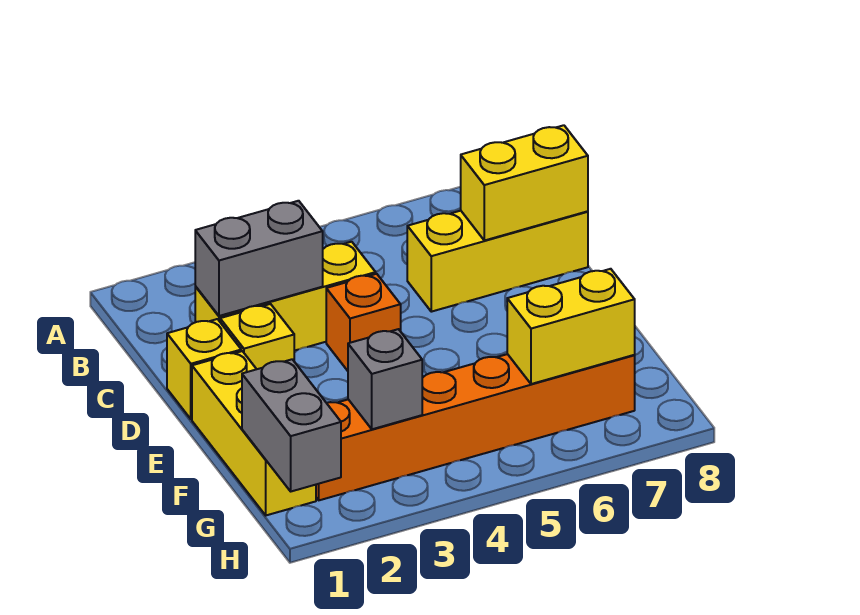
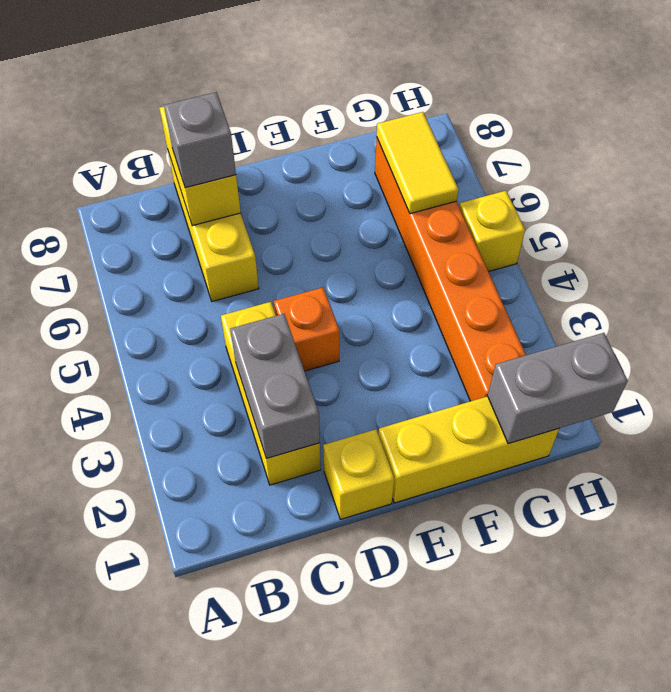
yellow brick D2 level 1 -> yellow brick H5 level 1
grey brick G3 level 2 -> grey brick C7 level 3
yellow brick G6:G7 level 2 -> yellow tile G6:G7 level 2

